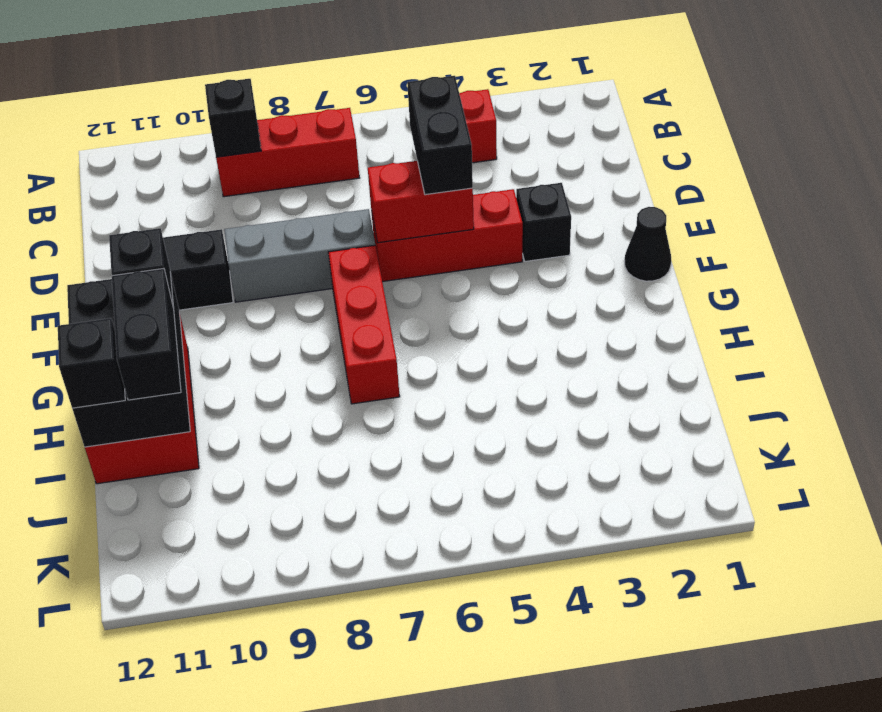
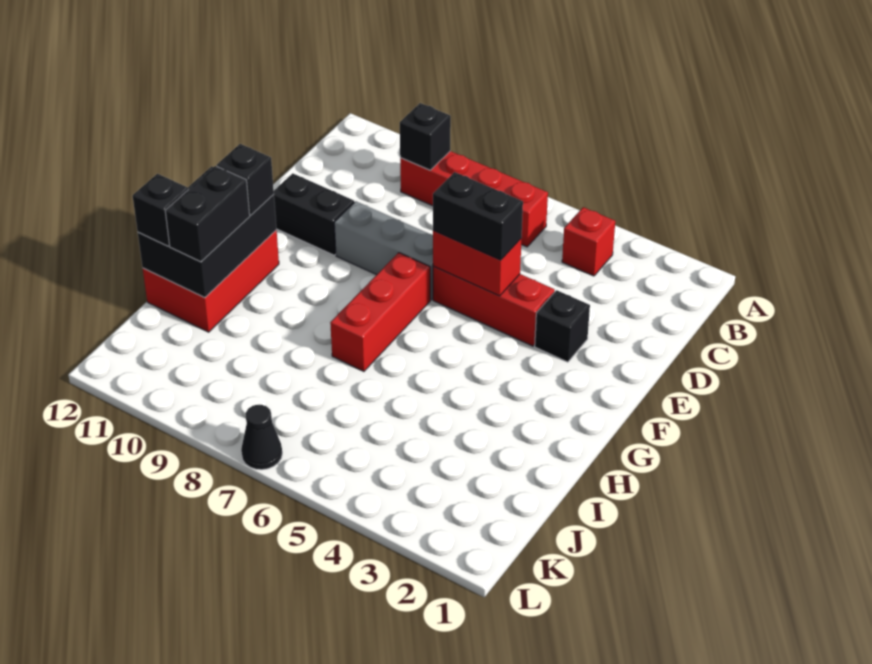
red brick B7:B9 level 1 -> red brick B6:B9 level 1
black brick D5:E5 level 3 -> black brick E5:E6 level 3
black cone F1 level 1 -> black cone L7 level 1

